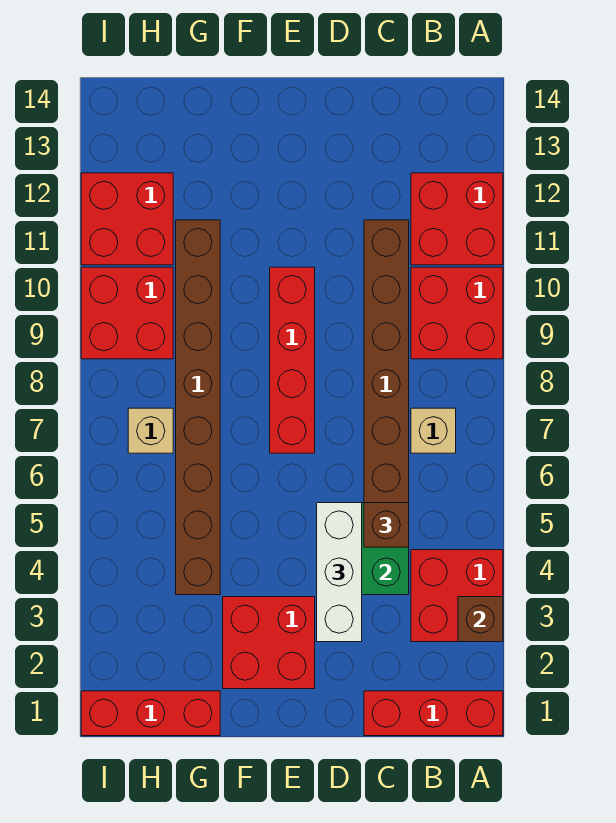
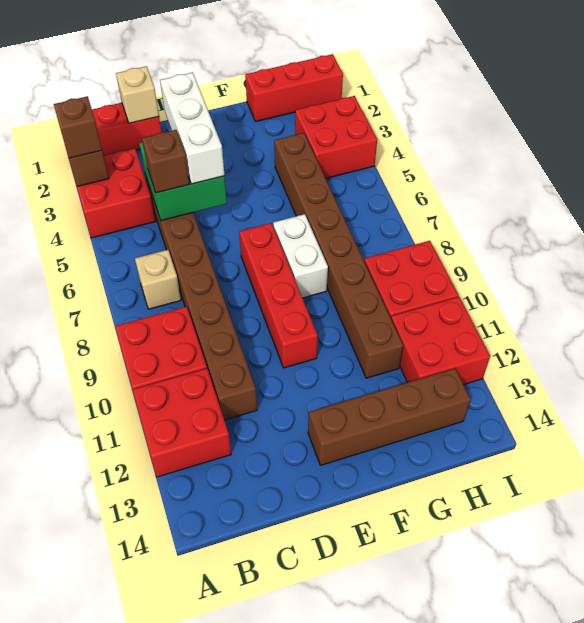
none -> brown brick A3 level 3
red brick E2:F3 level 1 -> red brick H3:I4 level 1
none -> brown brick E13:H13 level 1
none -> white brick F7:F8 level 1
tan brick H7 level 1 -> tan brick C1 level 2

